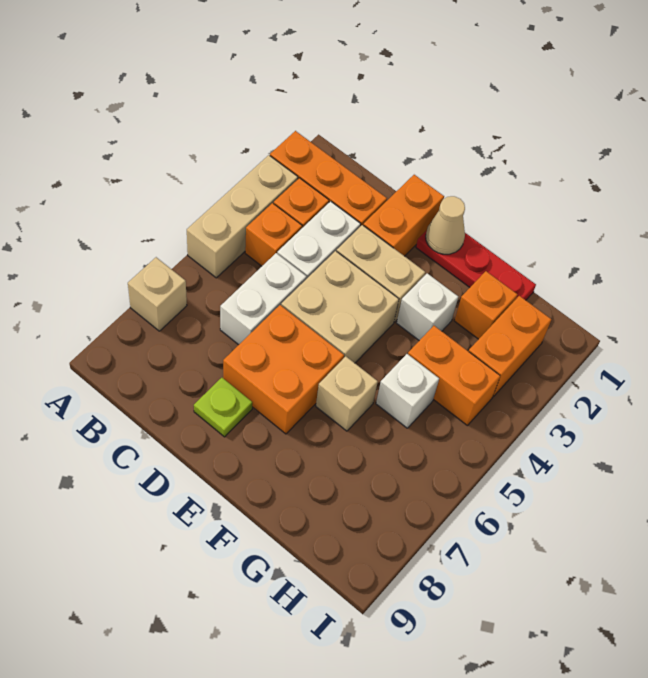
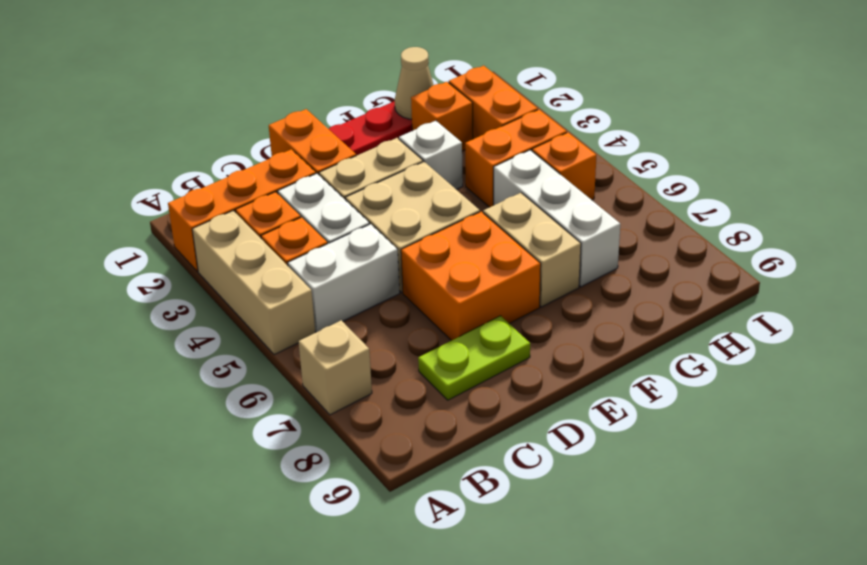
white brick C5:C6 level 1 -> white brick B5:C5 level 1
lime plate D8 level 1 -> lime plate C8:D8 level 1
tan cone E1 level 2 -> tan cone G1 level 2
tan brick F6 level 1 -> tan brick F6:F7 level 1
white brick G5 level 1 -> white brick G5:G7 level 1
none -> orange brick H5 level 1

